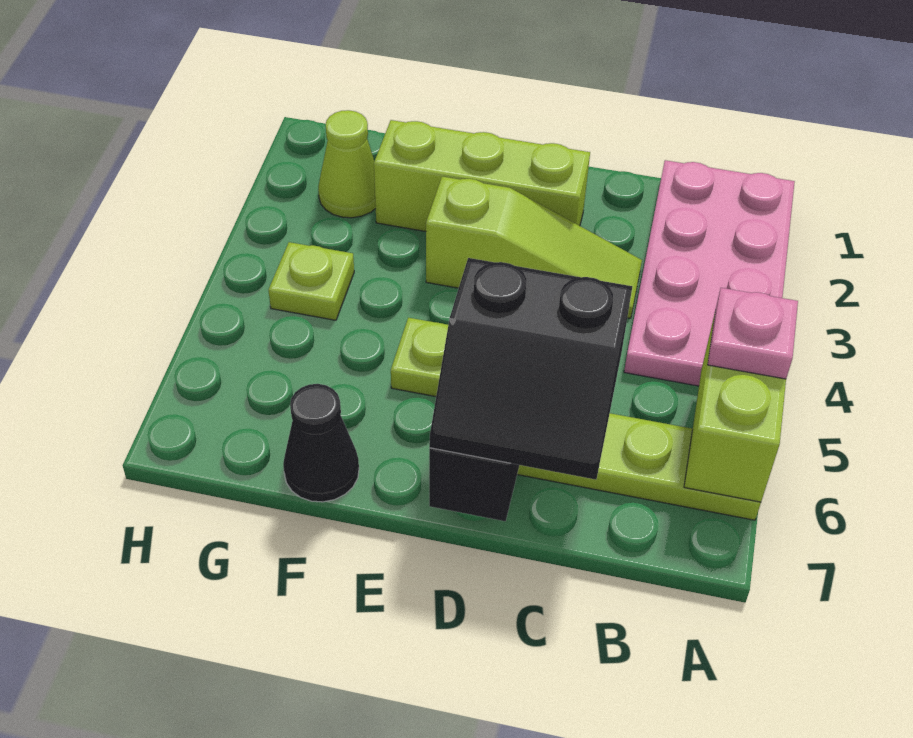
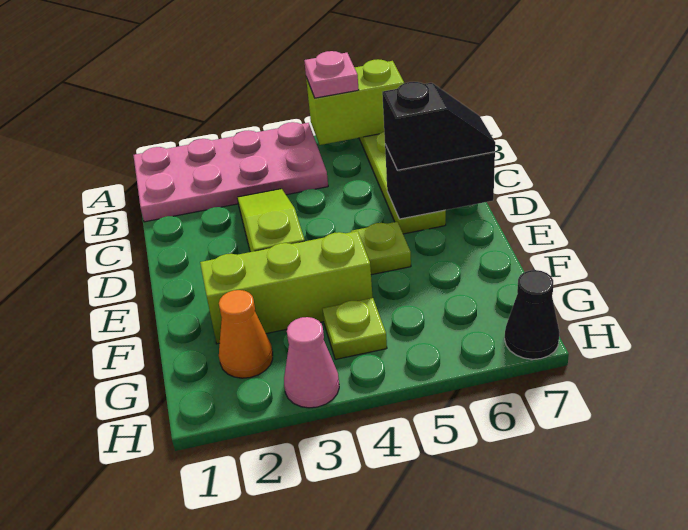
black slope C6:D7 level 3 top 6 -> black slope D6:D7 level 3 top 6
lime brick D2:F2 level 1 -> lime brick F2:F4 level 1
black cone F7 level 1 -> black cone H7 level 1
lime cone G2 level 1 -> orange cone G2 level 1
none -> pink cone H3 level 1

